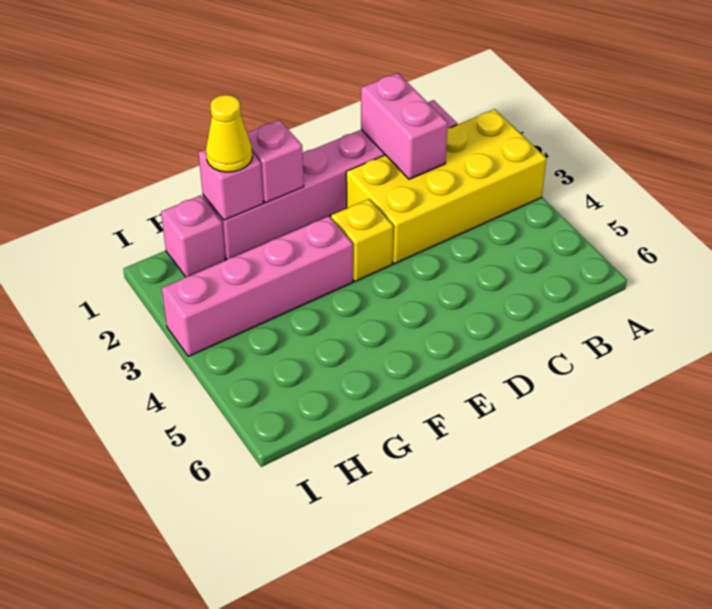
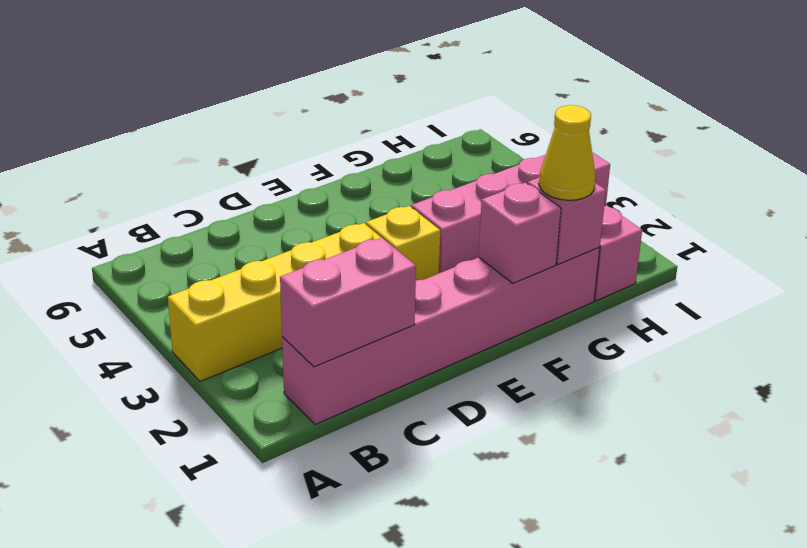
yellow brick A2:D3 level 1 -> yellow brick A3:D3 level 1
pink brick C1:C2 level 2 -> pink brick B1:C1 level 2

